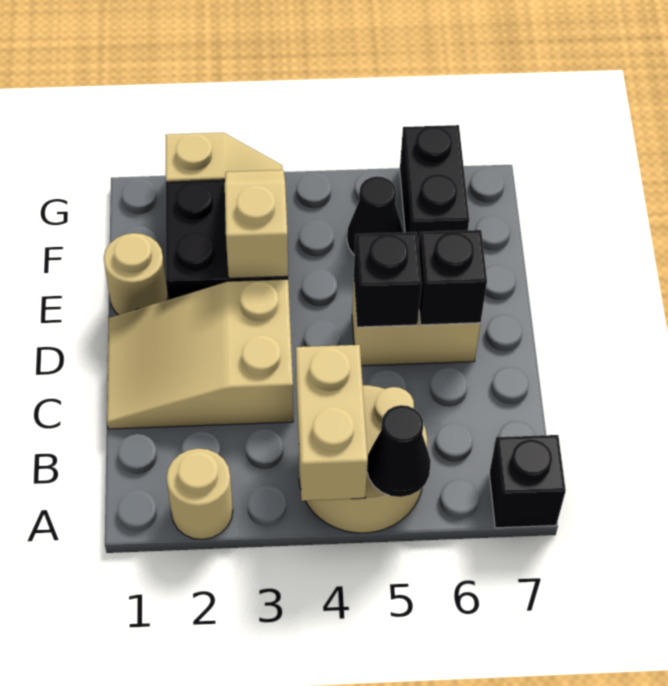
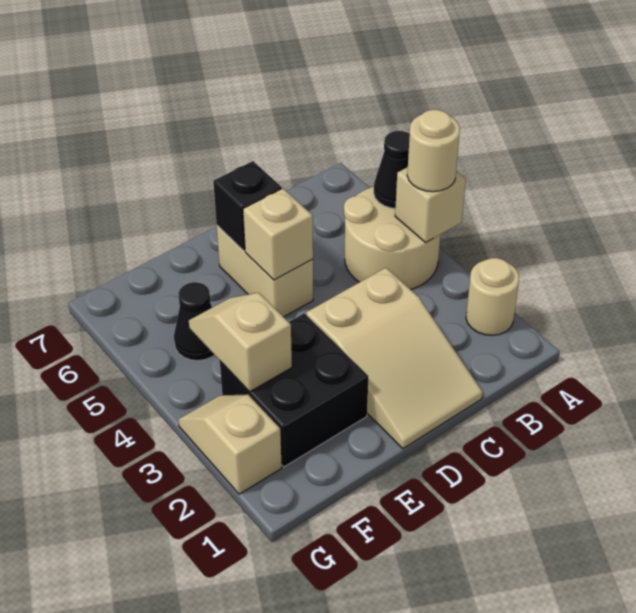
tan brick A4:B4 level 2 -> tan brick A4 level 2
black brick A7 level 1 -> none
black brick D5 level 2 -> tan brick D5 level 2
tan round brick E1 level 1 -> tan round brick A4 level 3
tan slope E3:F3 level 2 top E -> tan slope F3:F4 level 2 top 3
black brick F6:G6 level 1 -> none

